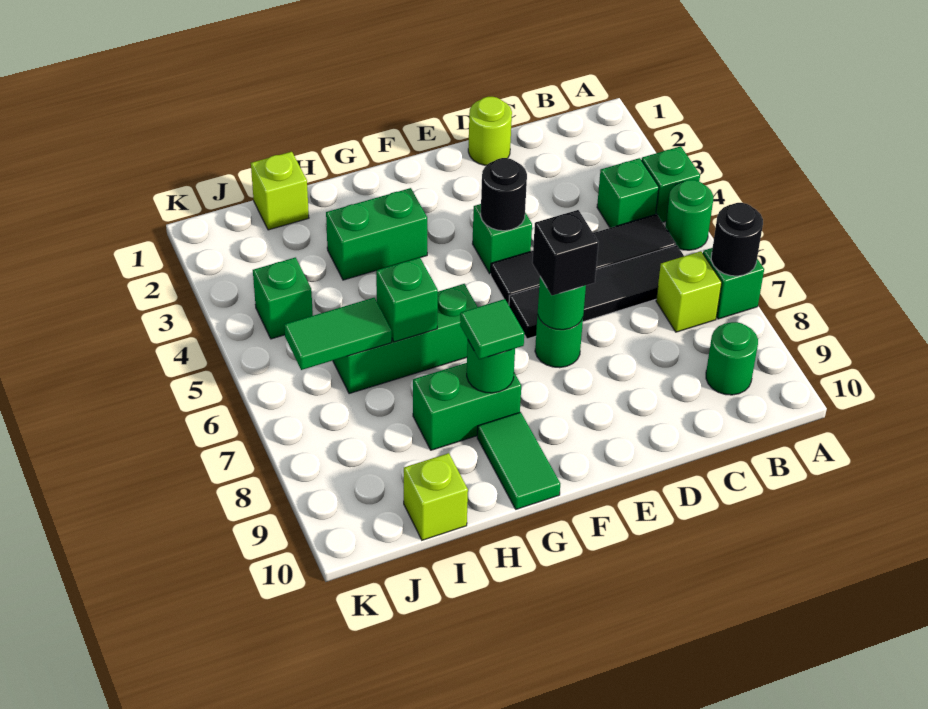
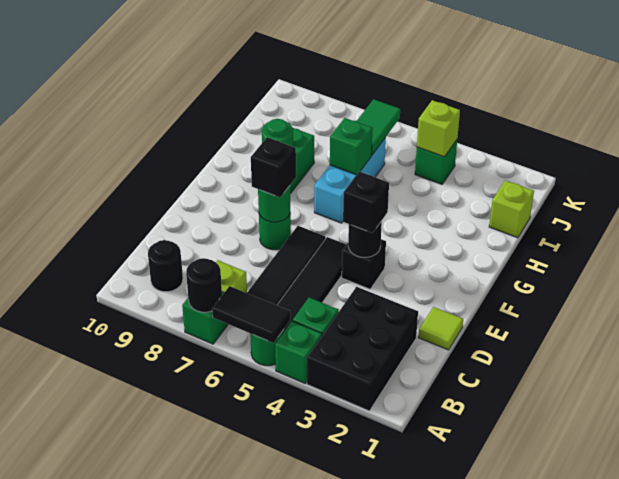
none -> black brick A2:C3 level 1
none -> black tile A5:A6 level 2
green round brick B9 level 1 -> black round brick B9 level 1
lime round brick D1 level 1 -> lime tile D1 level 1
green brick E4 level 1 -> black brick E4 level 1
none -> black brick E4 level 3
green brick G3:H3 level 1 -> none
green brick G6:I6 level 1 -> cyan brick G6:I6 level 1
green tile G8 level 3 -> none
green tile G9:G10 level 1 -> none
lime brick I10 level 1 -> lime brick J4 level 2

